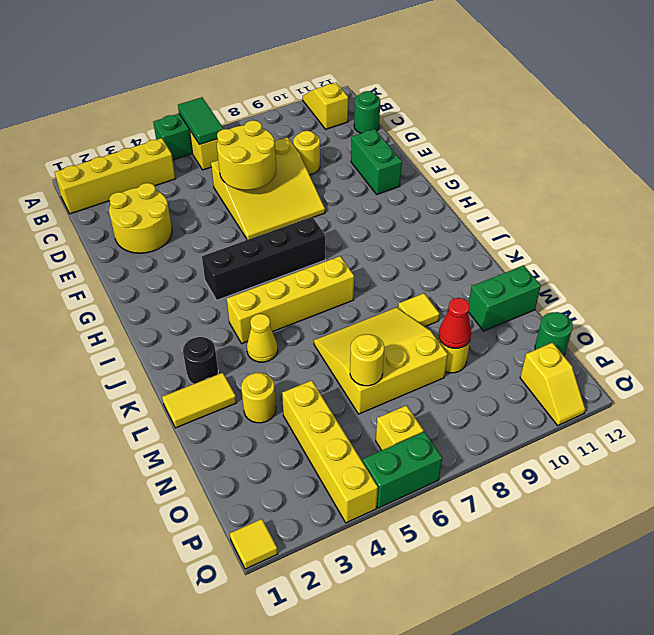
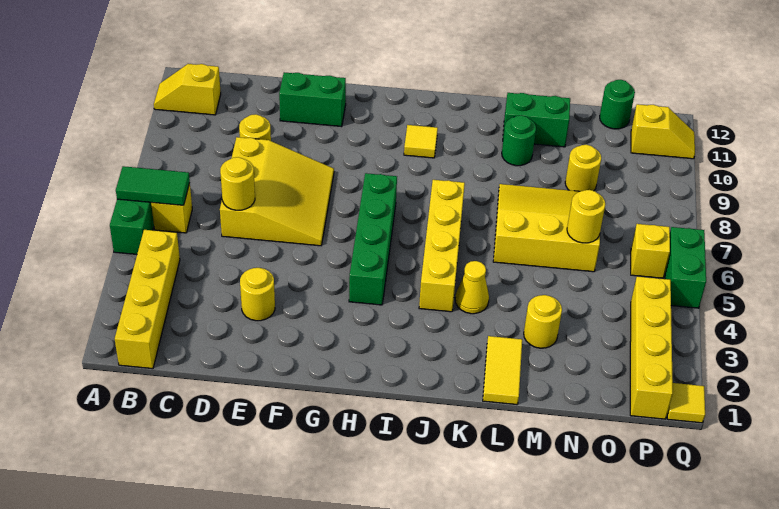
green round brick C12 level 1 -> green round brick L10 level 1
yellow round brick D2:E3 level 1 -> yellow round brick E3 level 1
yellow round brick D6:E7 level 2 -> yellow round brick D6 level 2
black brick H4:H7 level 1 -> green brick H4:H7 level 1
black round brick K2 level 1 -> none
yellow slope L6:N8 level 1 top N -> yellow slope L6:N8 level 1 top 6
yellow tile L9 level 1 -> yellow tile I10 level 1
green brick M11:M12 level 1 -> green brick L11:M11 level 1
yellow brick N4:Q4 level 1 -> yellow brick P1:P4 level 1
red cone N9 level 2 -> none

